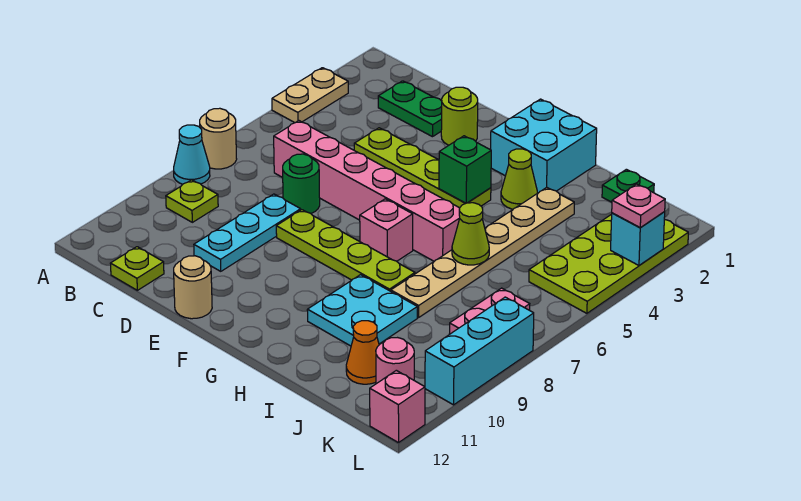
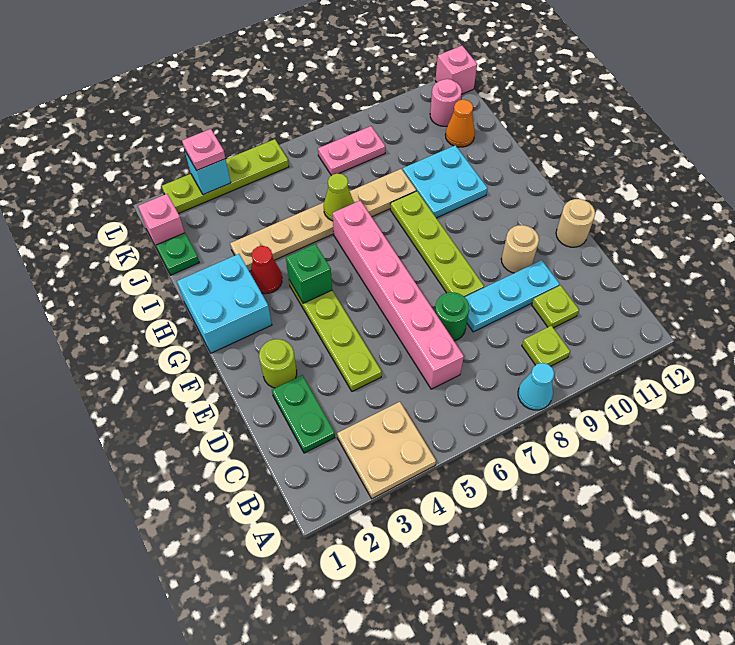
tan plate A3:A4 level 1 -> tan plate A3:B4 level 1
tan round brick A7 level 1 -> tan round brick E10 level 1
lime plate C12 level 1 -> lime plate C10 level 1
pink brick G7 level 1 -> pink brick K1 level 1
lime cone H3 level 1 -> red cone H3 level 1
lime plate K2:L5 level 1 -> lime plate L2:L5 level 1
cyan brick L8:L10 level 1 -> none

